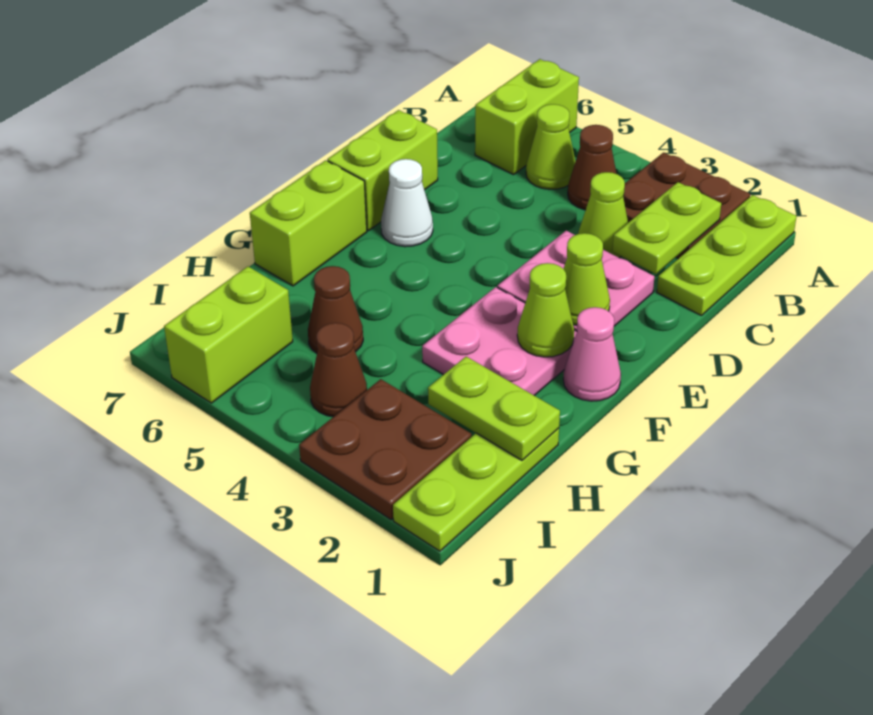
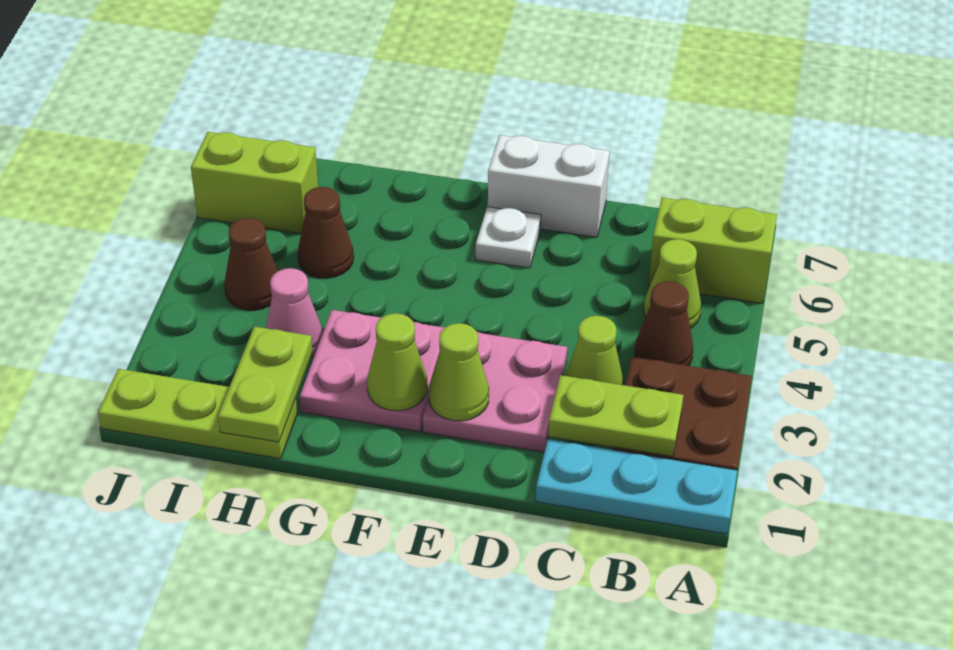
lime plate A1:C1 level 1 -> cyan plate A1:C1 level 1
lime brick D7:E7 level 1 -> white brick D7:E7 level 1
white cone E6 level 1 -> white plate E6 level 1
pink cone F1 level 1 -> pink cone H3 level 1
lime brick F7:G7 level 1 -> none
brown plate I2:J3 level 1 -> none

